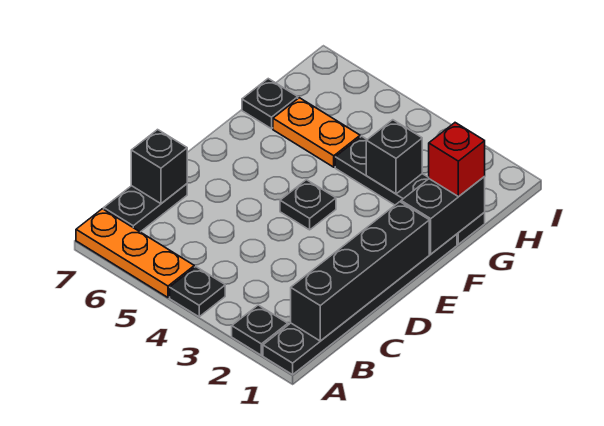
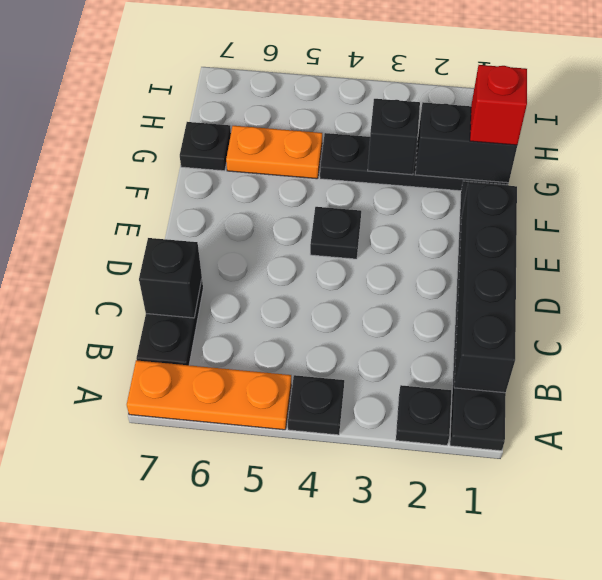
black brick F1:G1 level 2 -> black brick G1:G2 level 2

